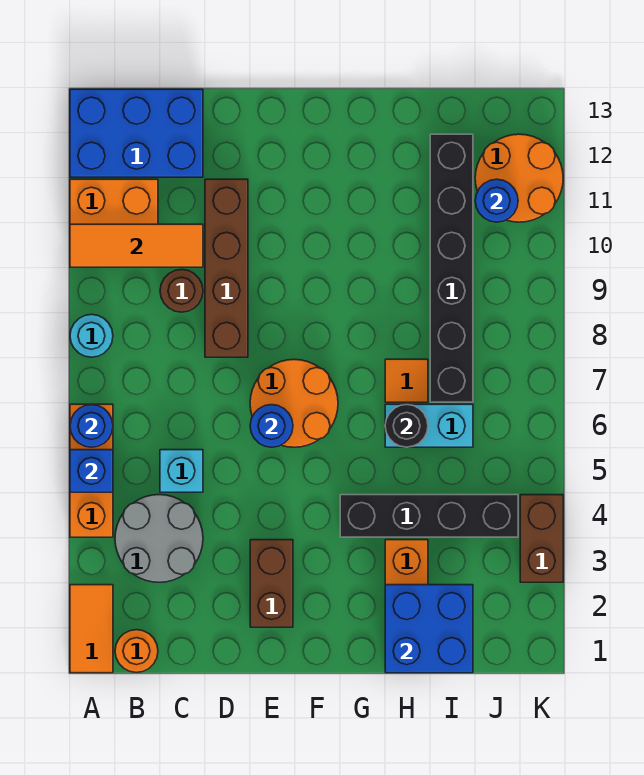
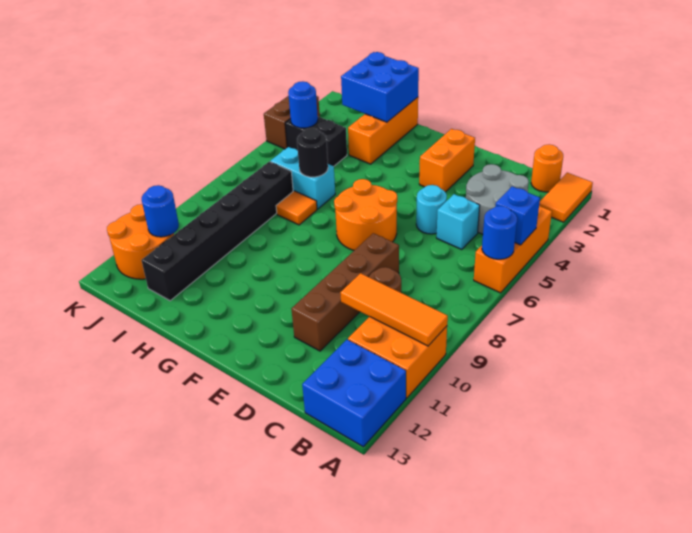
cyan round brick A8 level 1 -> cyan round brick D5 level 1
blue brick A12:C13 level 1 -> blue brick A12:B13 level 1
brown brick E2:E3 level 1 -> orange brick E2:E3 level 1
blue round brick E6 level 2 -> blue round brick J4 level 2
black brick G4:J4 level 1 -> black brick I4:J4 level 1

